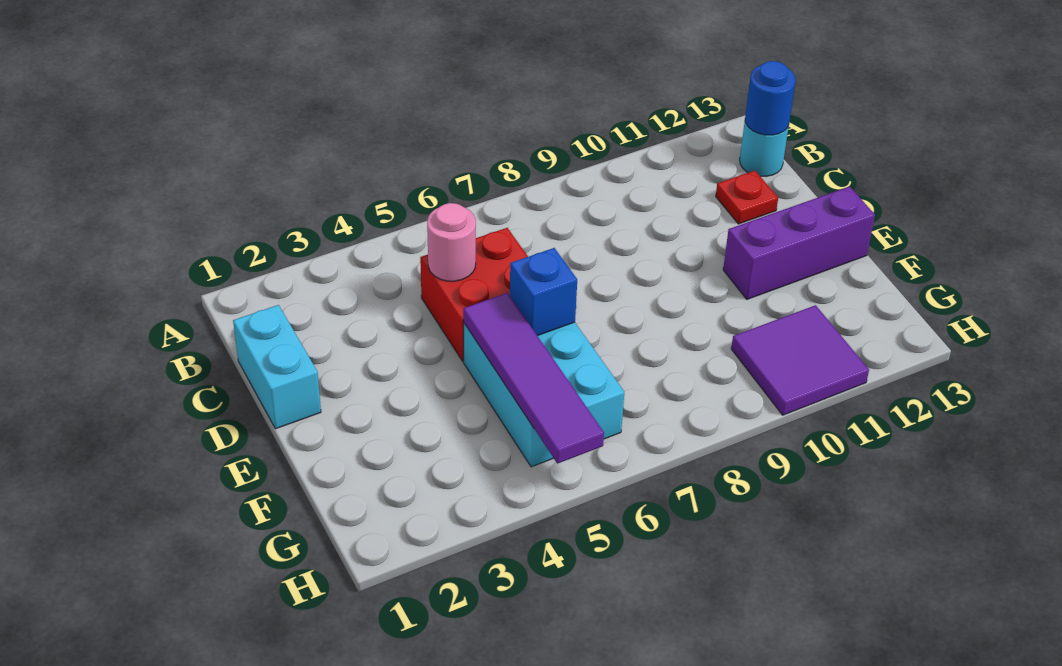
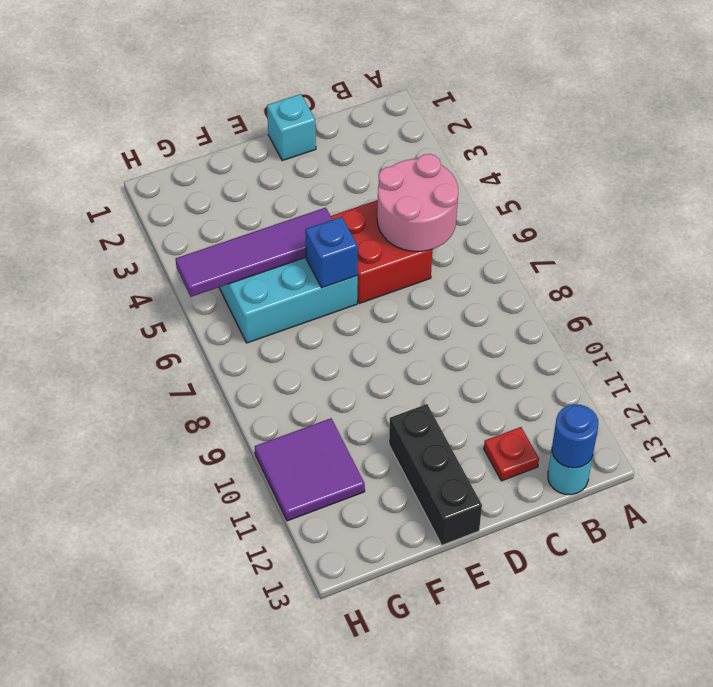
cyan brick C1:D1 level 1 -> cyan brick D1 level 1
pink round brick C5 level 2 -> pink round brick B5:C6 level 2
purple brick E11:E13 level 1 -> black brick E11:E13 level 1

